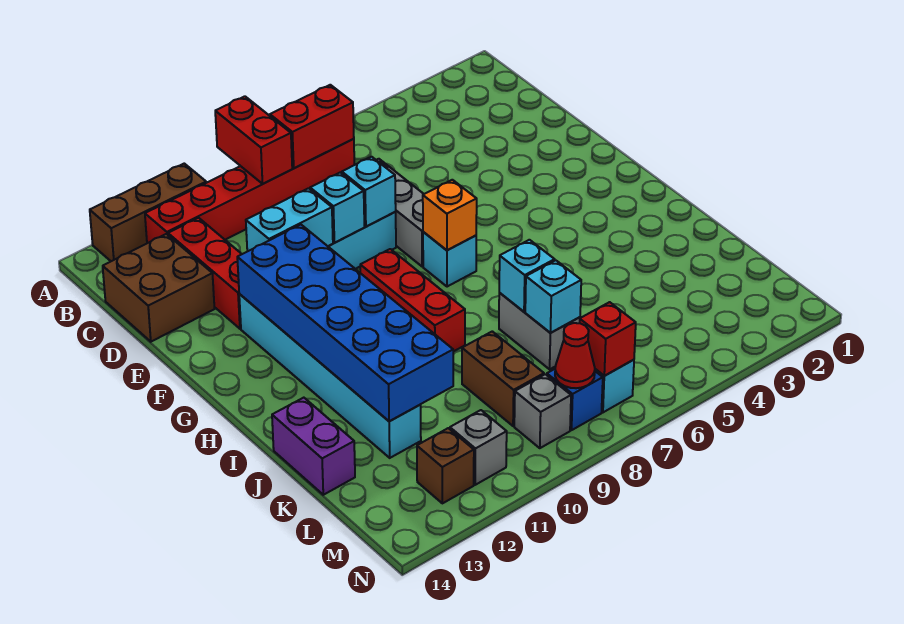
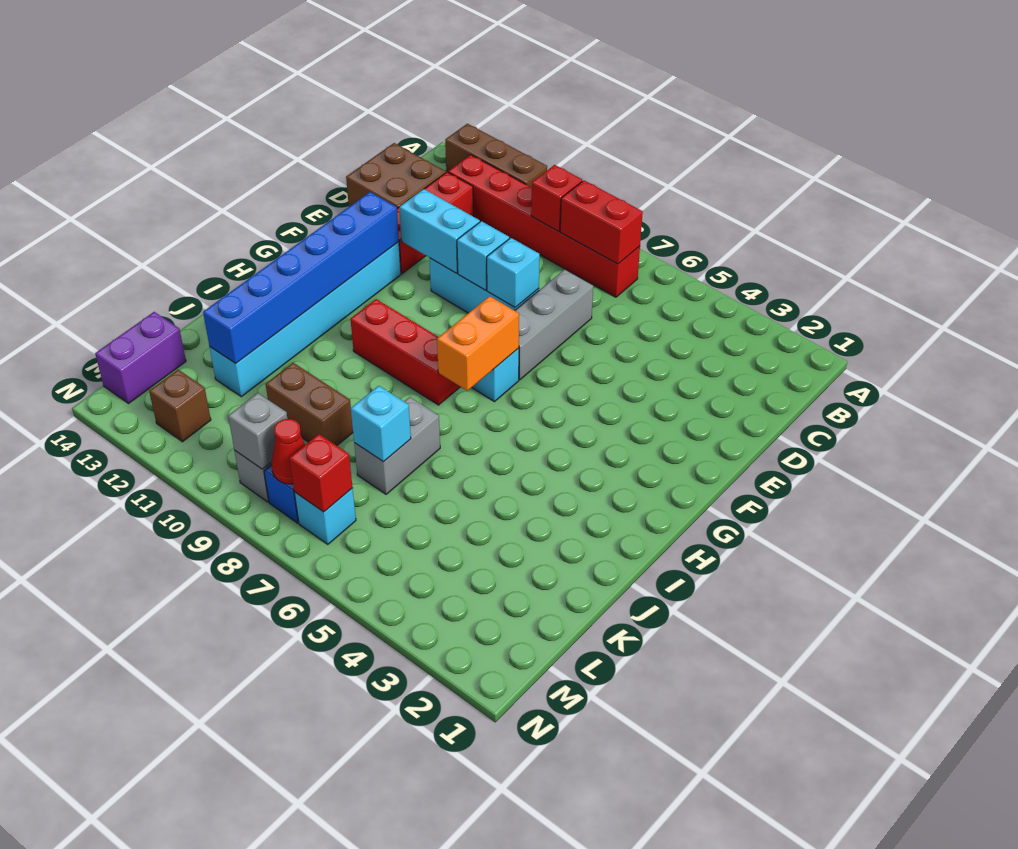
red brick A9:B9 level 2 -> red brick B9 level 2
blue brick F11:K12 level 2 -> blue brick F12:K12 level 2
orange brick G7 level 2 -> orange brick G7:H7 level 2
red brick G9:I9 level 1 -> red brick H8:H10 level 1
cyan brick J7 level 2 -> none
purple brick J14:K14 level 1 -> purple brick L14:M14 level 1
brown brick K9:L9 level 1 -> brown brick K9:K10 level 1
grey brick M11 level 1 -> grey brick M9 level 2

